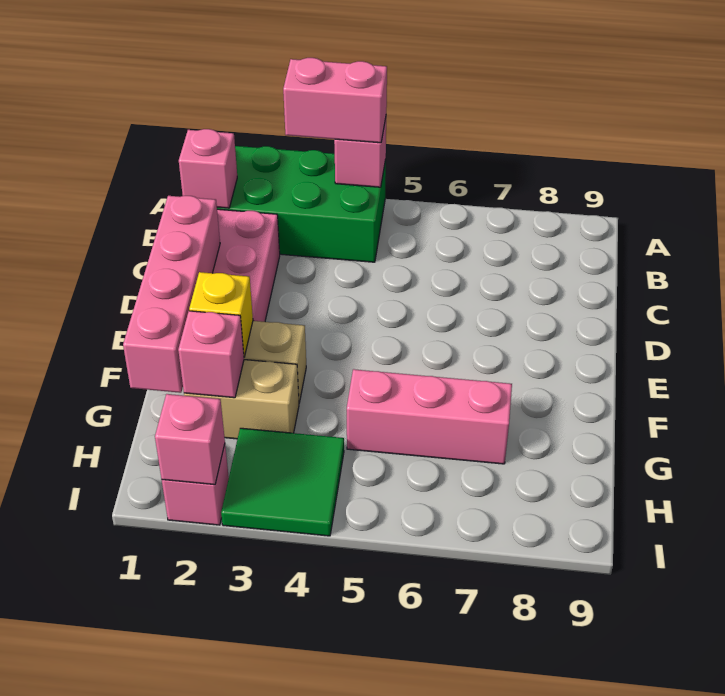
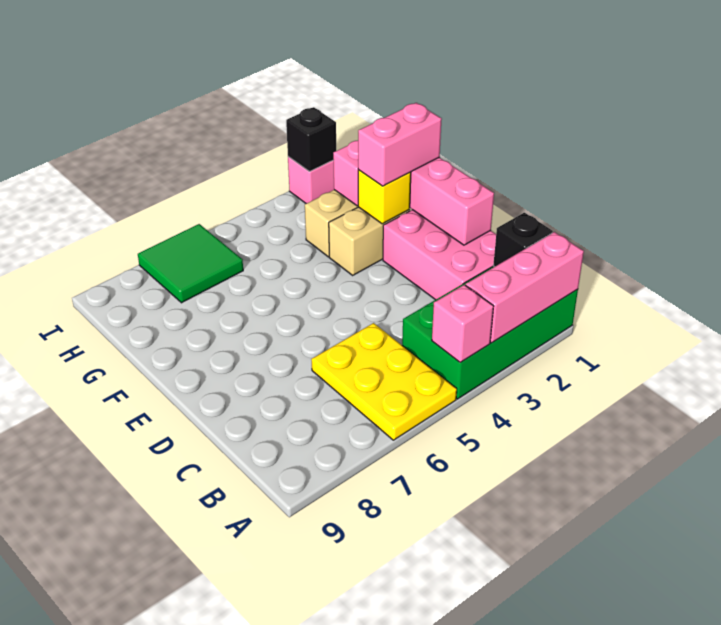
pink brick A3:A4 level 3 -> pink brick F1:F2 level 3
none -> yellow plate A5:C6 level 1
pink brick B1 level 2 -> black brick B1 level 2
pink brick G5:G7 level 1 -> pink brick A1:A3 level 2
green tile H3:I4 level 1 -> green tile H6:I7 level 1
pink brick I2 level 2 -> black brick I2 level 2

